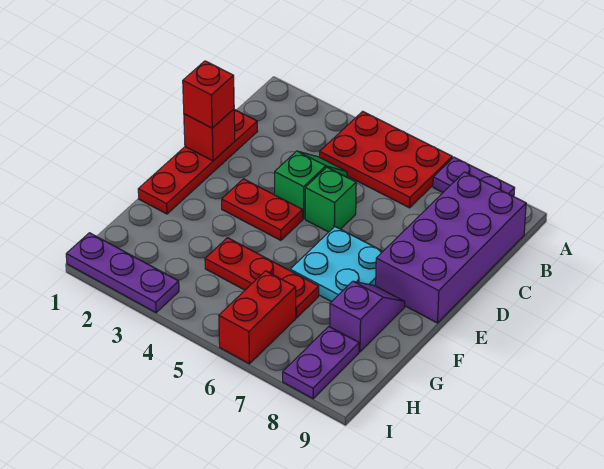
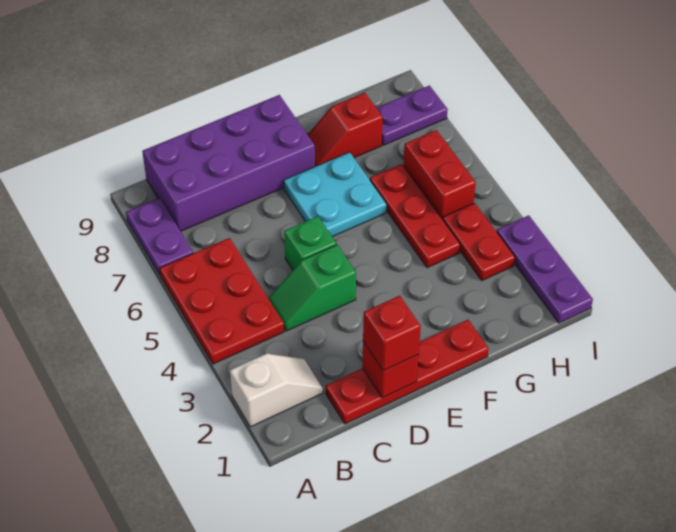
none -> white slope A2:B2 level 1 top A
red plate E3:E4 level 1 -> red plate H3:H4 level 1
purple slope F8:G8 level 1 top G -> red slope F8:G8 level 1 top G
red brick H6:I6 level 1 -> red brick H5:H6 level 1

